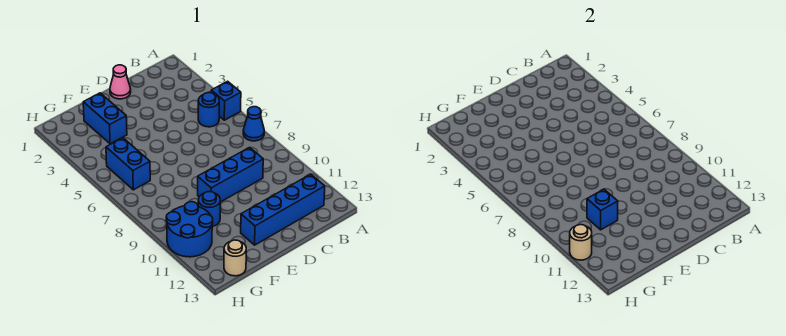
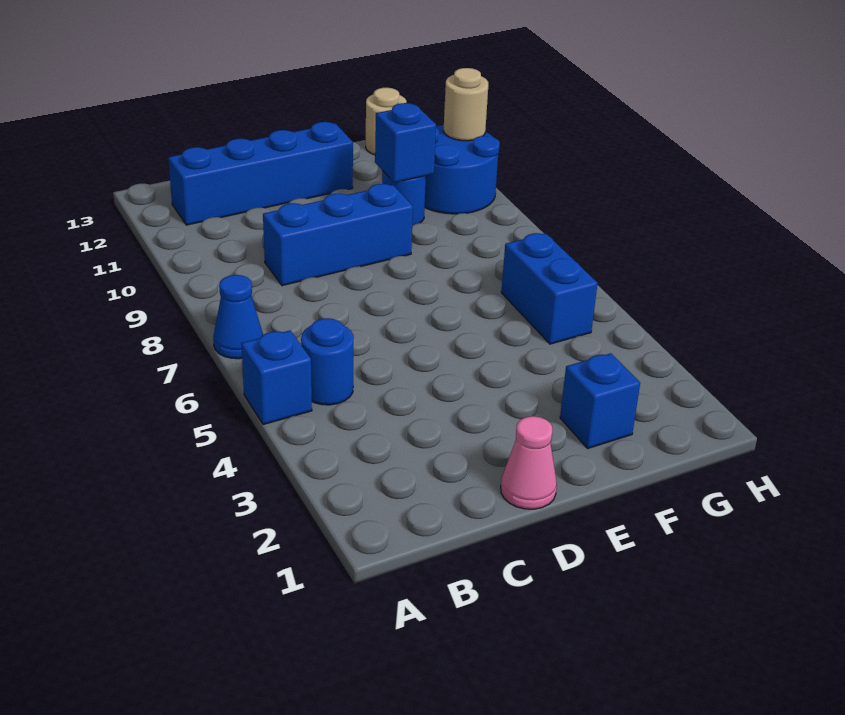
blue brick F2:F3 level 1 -> blue brick F2 level 1

